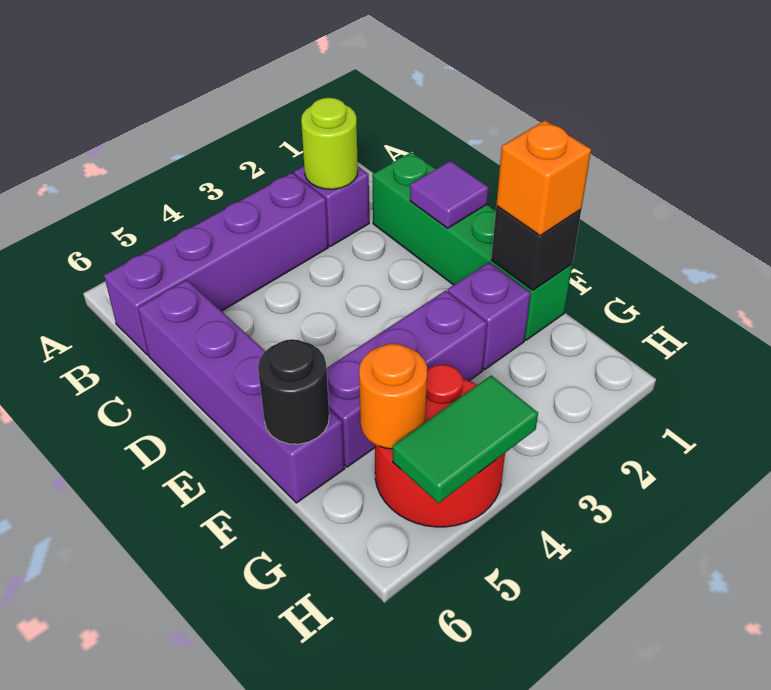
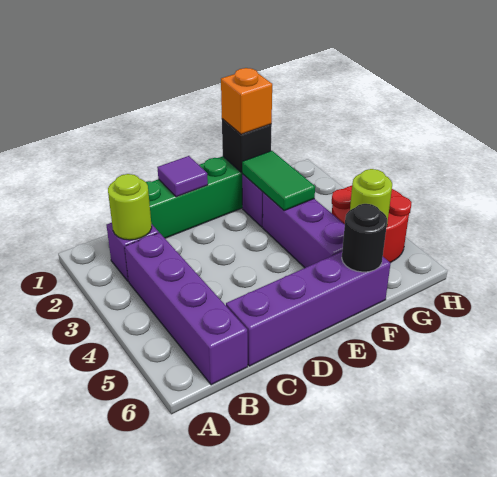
orange round brick G5 level 2 -> lime round brick G5 level 2
green tile H4:H5 level 2 -> green tile F2:F3 level 2

